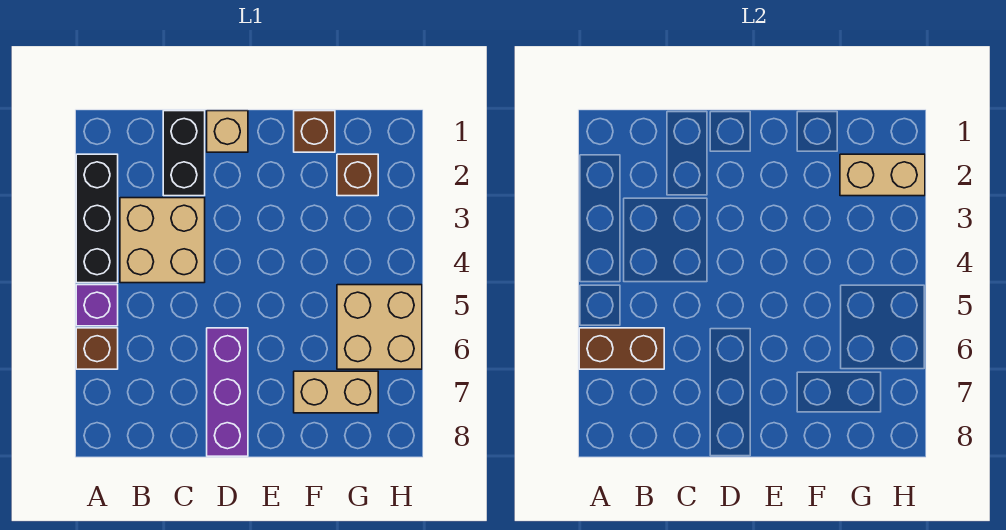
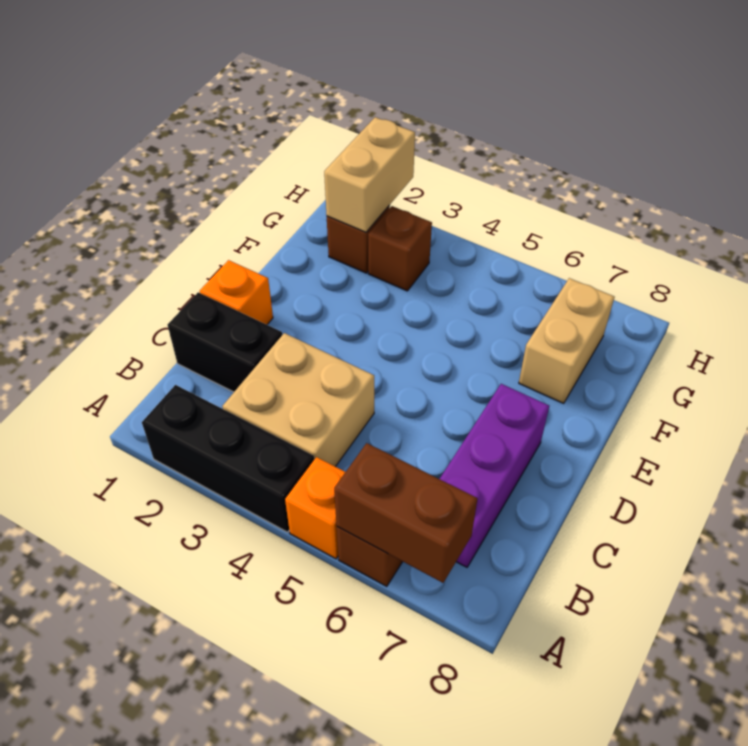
purple brick A5 level 1 -> orange brick A5 level 1
brown brick A6:B6 level 2 -> brown brick A6:A7 level 2
tan brick D1 level 1 -> orange brick D1 level 1
purple brick D6:D8 level 1 -> purple brick B7:D7 level 1
brown brick F1 level 1 -> brown brick G3 level 1
tan brick G5:H6 level 1 -> none

